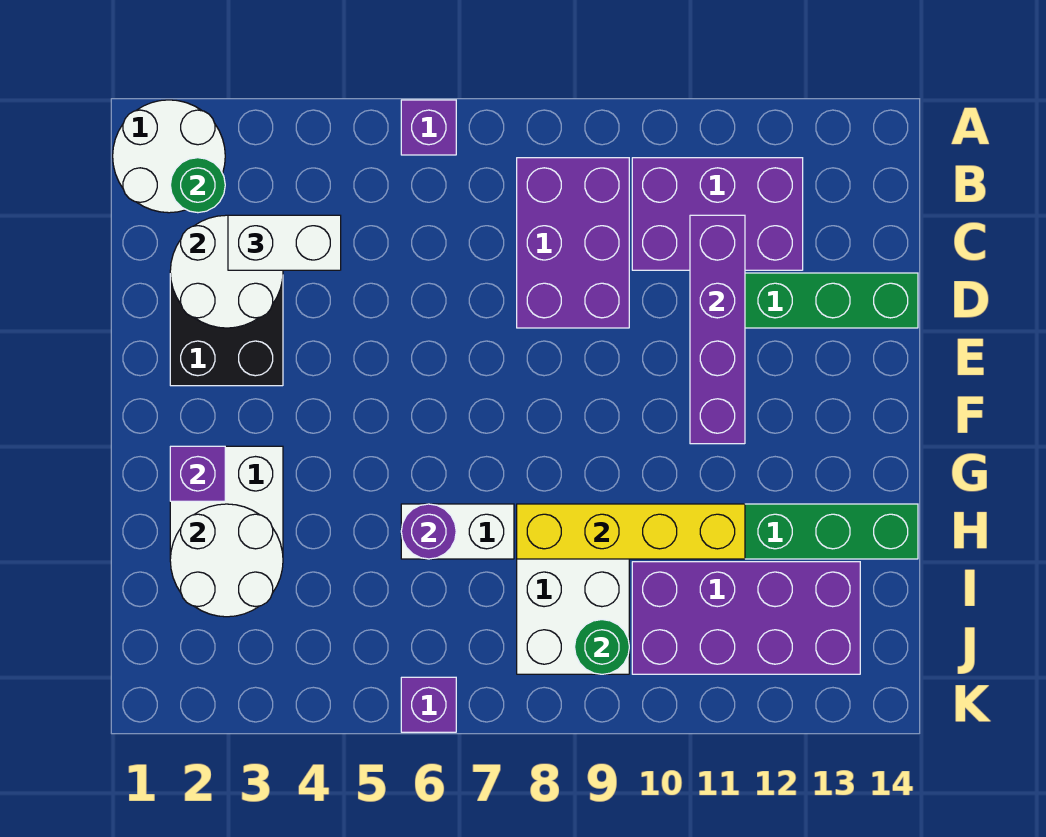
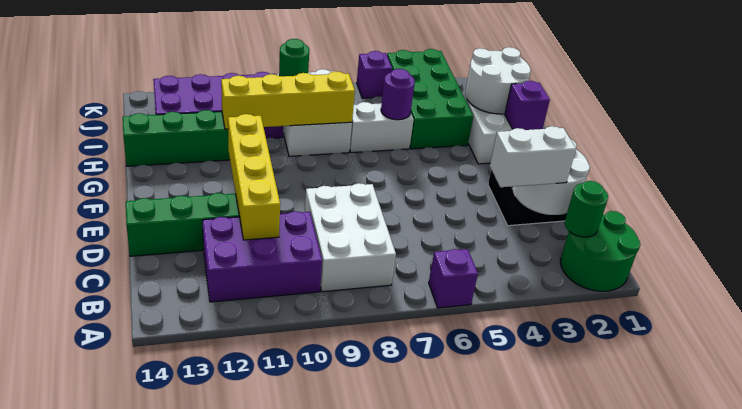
white round brick A1:B2 level 1 -> green round brick A1:B2 level 1
purple brick B8:D9 level 1 -> white brick B8:D9 level 1
purple brick C11:F11 level 2 -> yellow brick C11:F11 level 2
none -> green brick H4:K5 level 1

